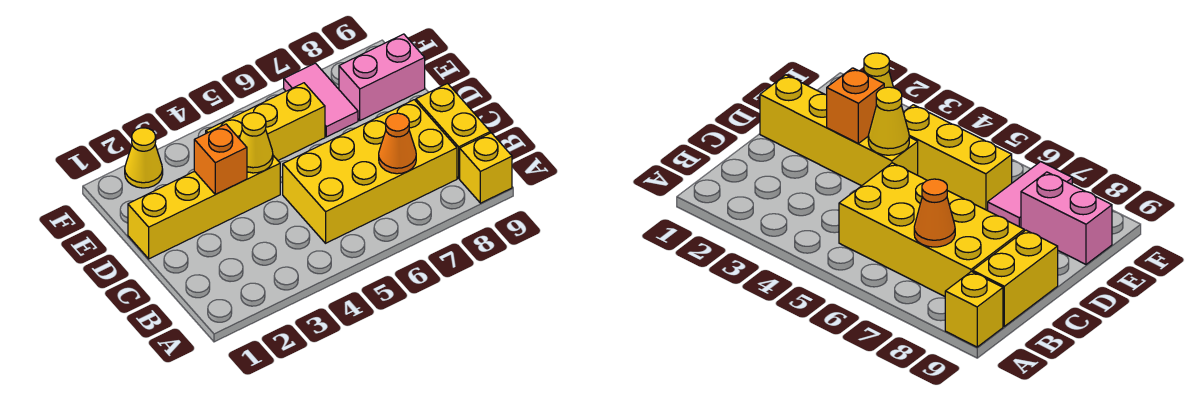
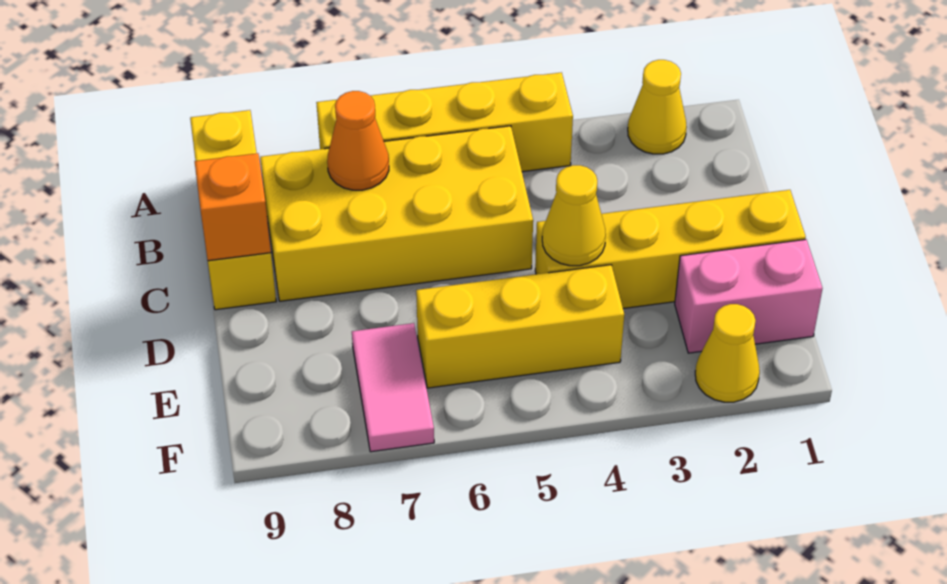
none -> yellow cone A2 level 1
none -> yellow brick A4:A7 level 1
orange brick D3 level 2 -> orange brick C9 level 2
pink brick E8:E9 level 1 -> pink brick E1:E2 level 1

